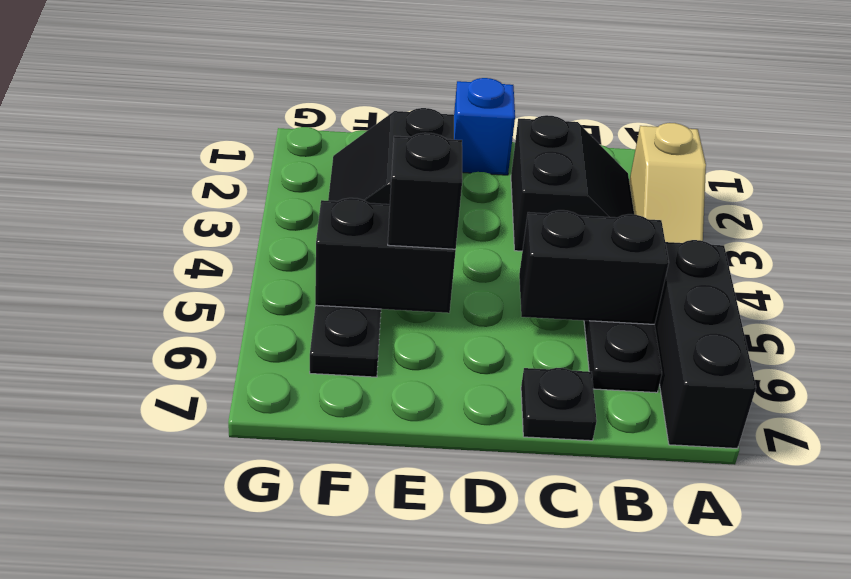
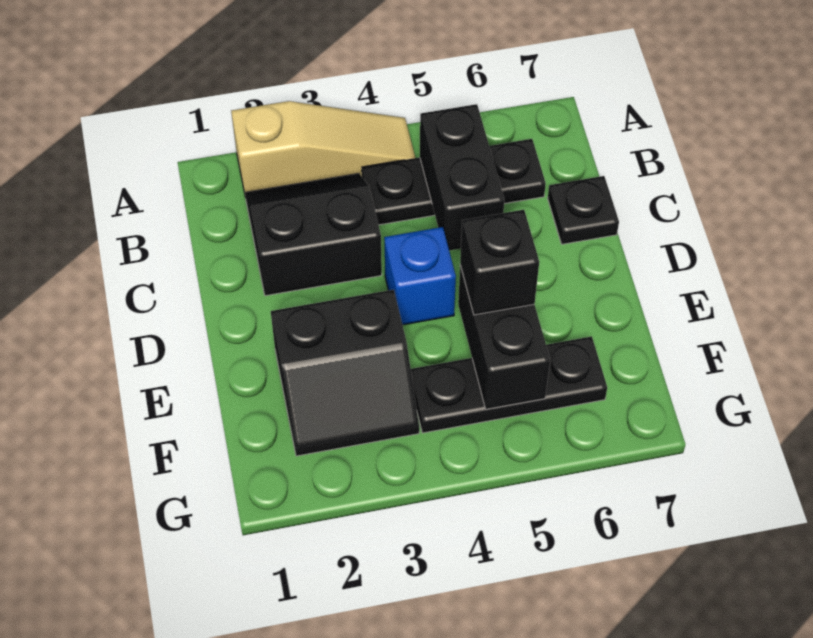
tan slope A2:A3 level 1 top 2 -> tan slope A2:A4 level 1 top 2
black brick A5:A7 level 1 -> none
blue brick D1 level 1 -> blue brick D4 level 1

